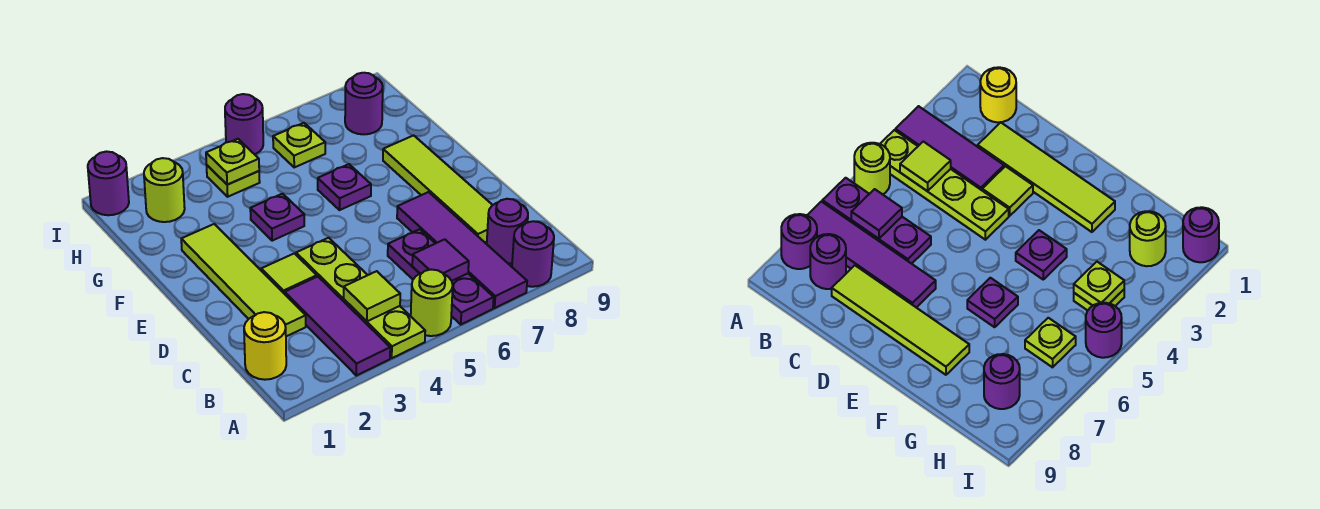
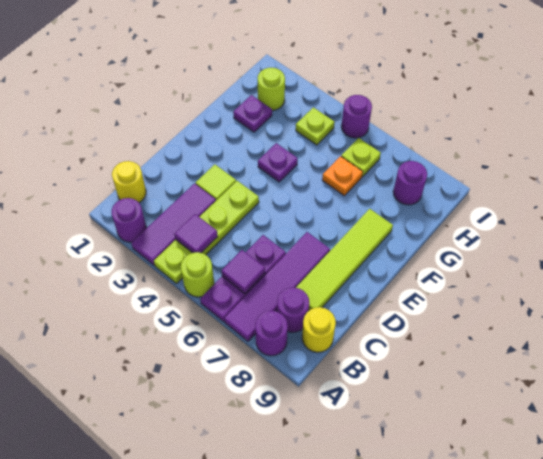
lime tile B4 level 2 -> purple tile B4 level 2
none -> yellow round brick B9 level 1
lime tile C2:F2 level 1 -> none
purple plate F6 level 1 -> purple plate G2 level 1
none -> orange plate G6 level 1
lime plate H4 level 2 -> none
purple round brick I1 level 1 -> purple round brick A2 level 1

